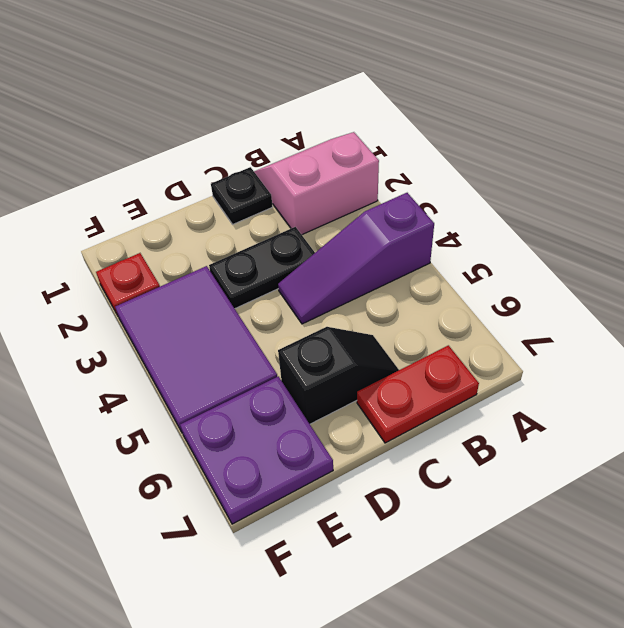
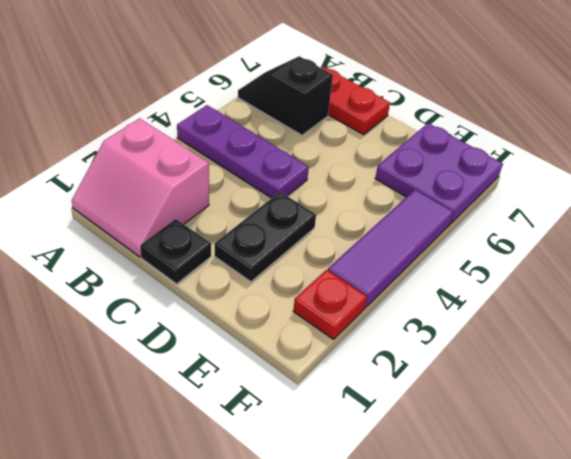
purple slope A4:C4 level 1 top A -> purple plate A4:C4 level 1
black plate C3:D3 level 1 -> black plate D2:D3 level 1
black slope C6:D6 level 1 top D -> black slope A6:B6 level 1 top B
purple tile E3:F5 level 1 -> purple tile F3:F5 level 1

